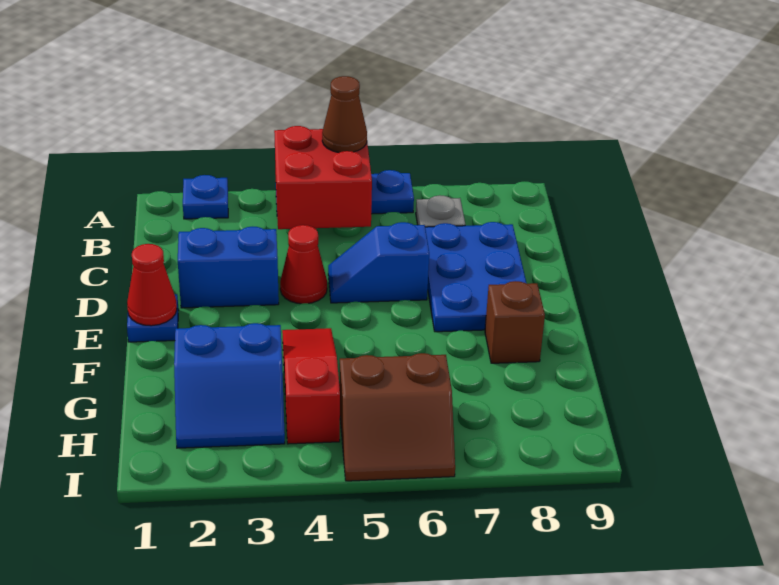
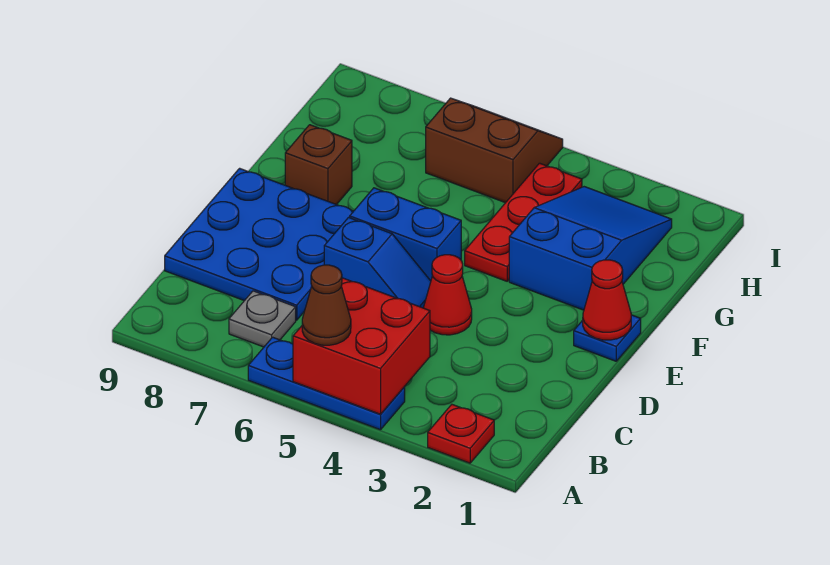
blue plate A2 level 1 -> red plate A2 level 1
blue plate C7:E8 level 1 -> blue plate C7:E9 level 1
blue brick D2:D3 level 1 -> blue brick E5:E6 level 1
red slope F4:H4 level 1 top H -> red plate F4:H4 level 1
blue slope G2:H3 level 1 top G -> blue slope F2:H3 level 1 top F

